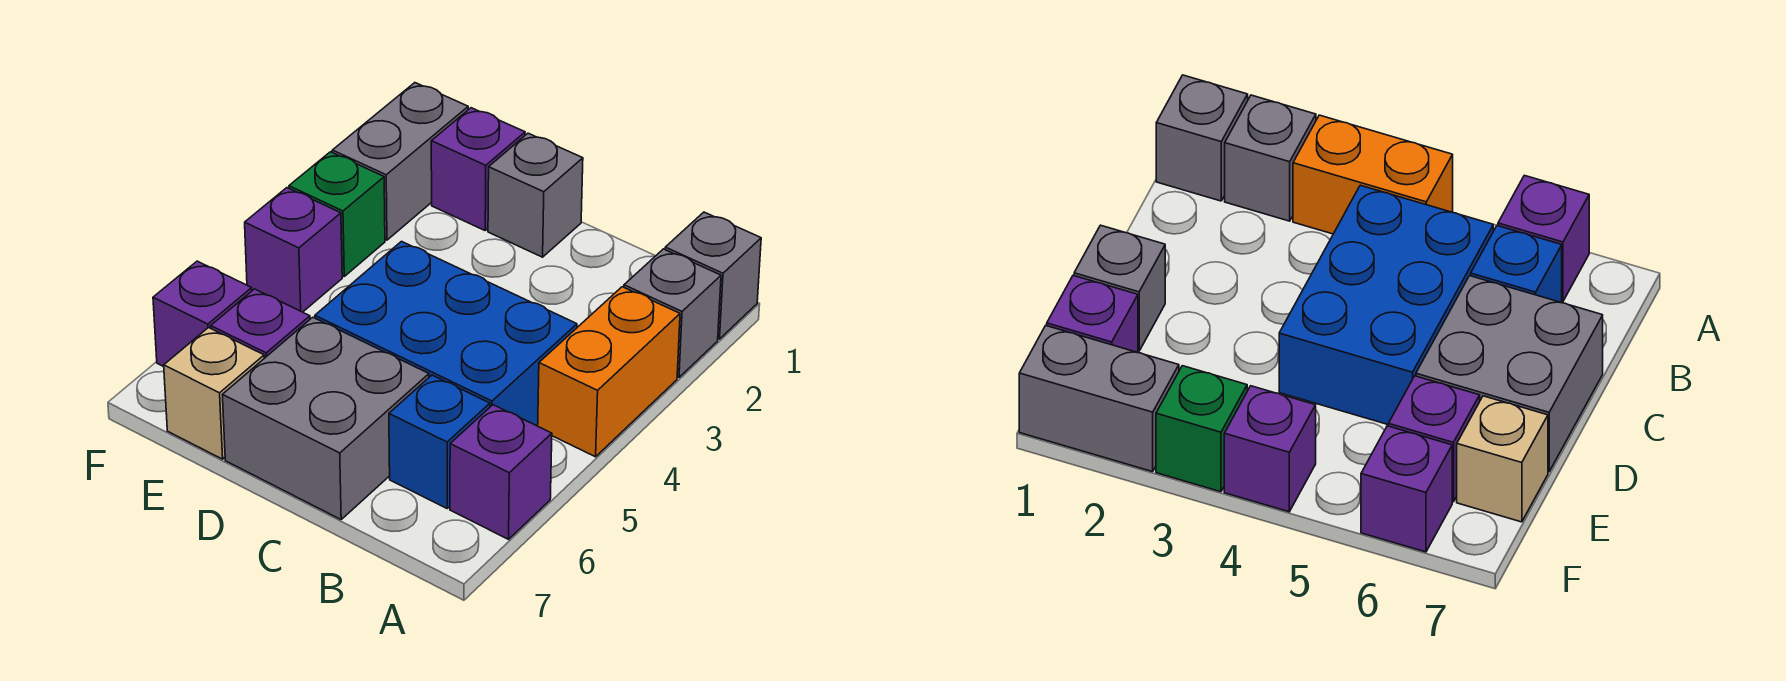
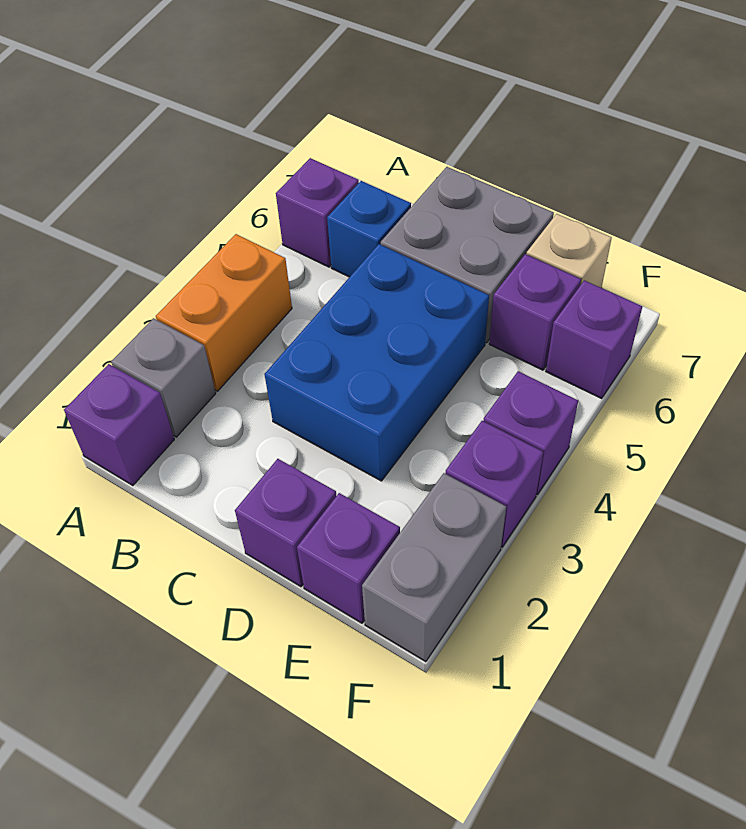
grey brick A1 level 1 -> purple brick A1 level 1
blue brick B4:D5 level 1 -> blue brick C3:D5 level 1
grey brick D1 level 1 -> purple brick D1 level 1
green brick F3 level 1 -> purple brick F3 level 1

